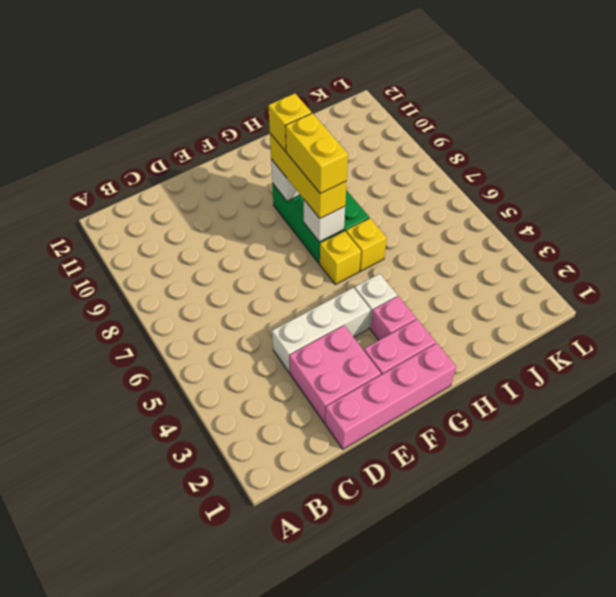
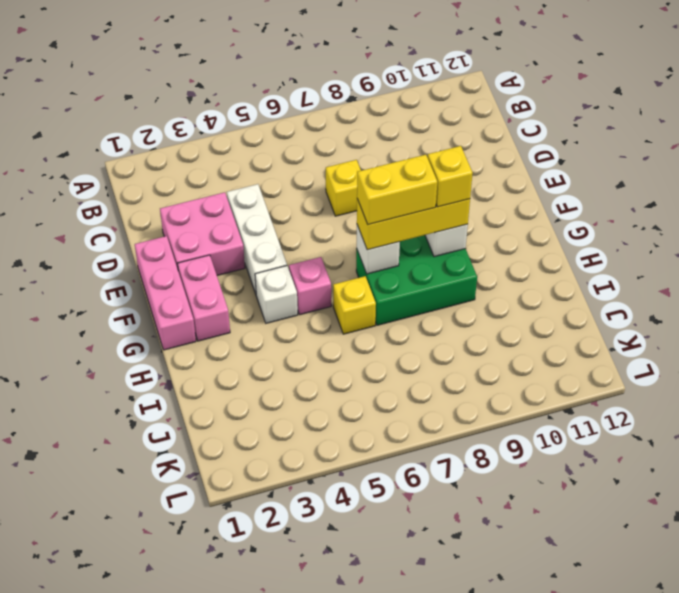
pink brick D1:G1 level 1 -> pink brick E1:G1 level 1
pink brick G3 level 1 -> pink brick G5 level 1
yellow brick G6 level 1 -> yellow brick D7 level 1

